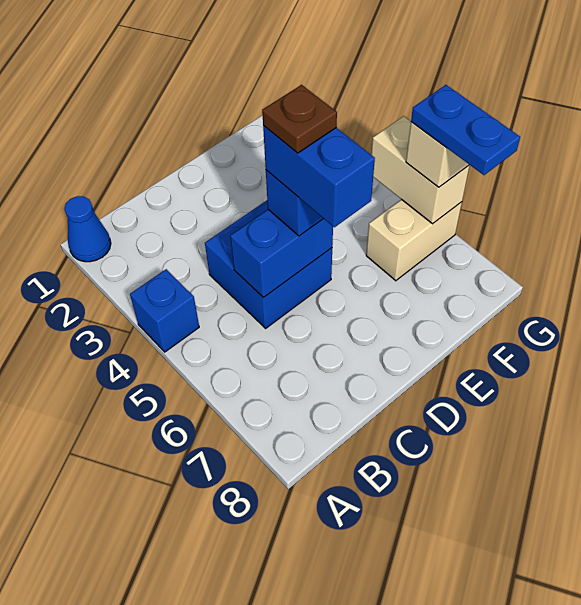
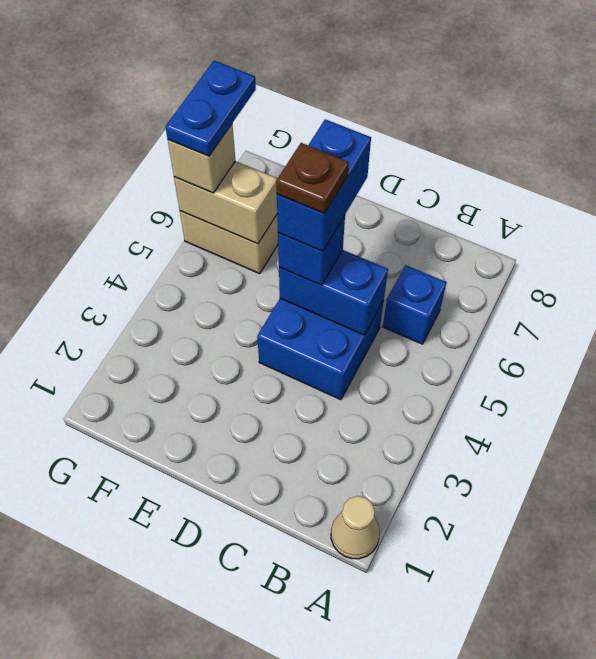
blue cone A1 level 1 -> tan cone A1 level 1
blue brick A4 level 1 -> blue brick B6 level 1
tan brick G5:G6 level 2 -> tan brick F6:G6 level 2

